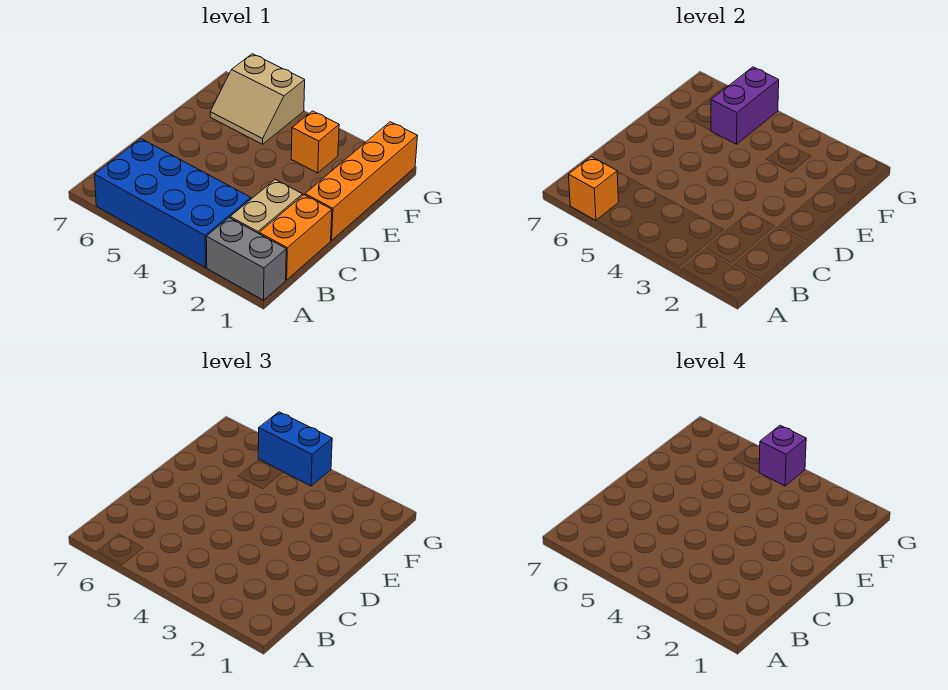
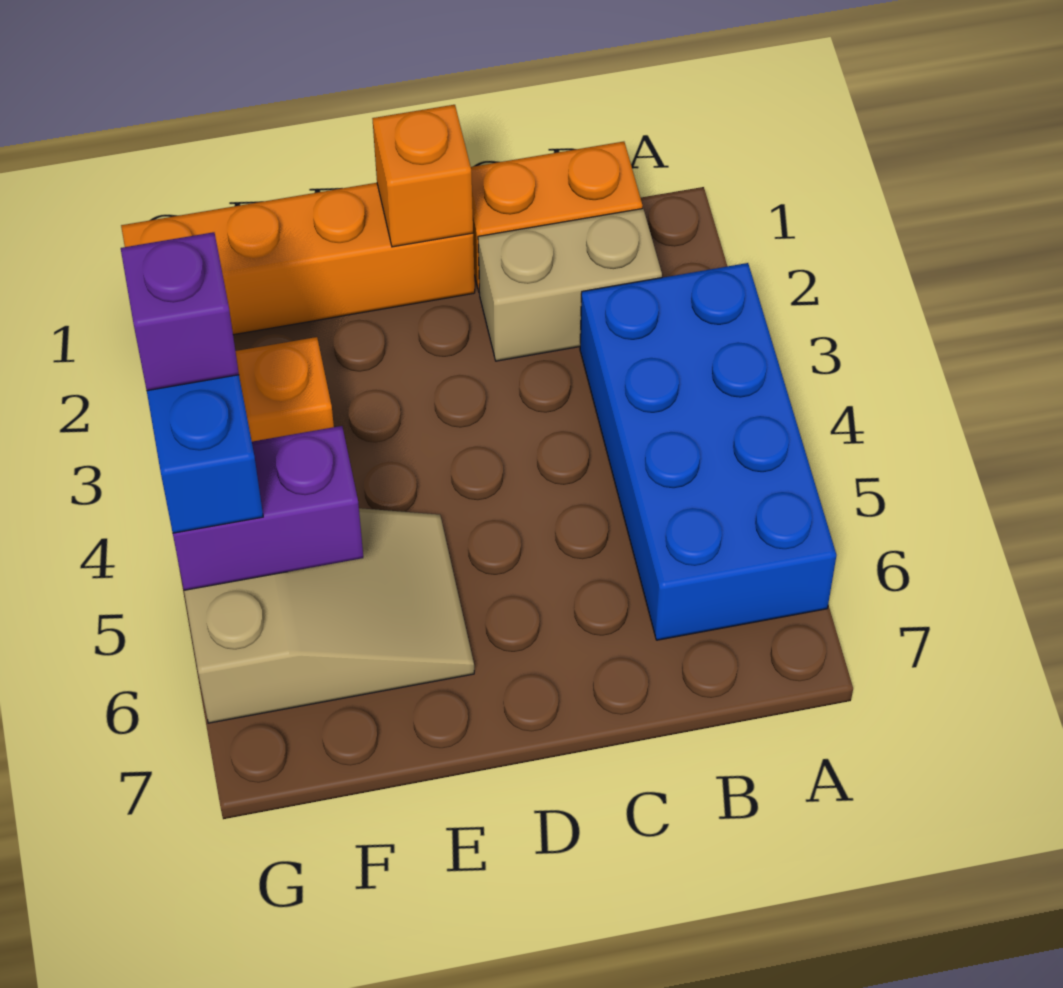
grey brick A1:A2 level 1 -> none
orange brick A6 level 2 -> orange brick D1 level 2
tan slope F5:G6 level 1 top G -> tan slope E5:G6 level 1 top G

